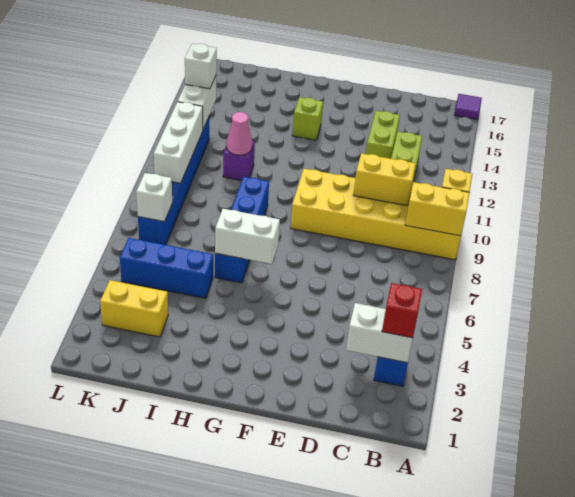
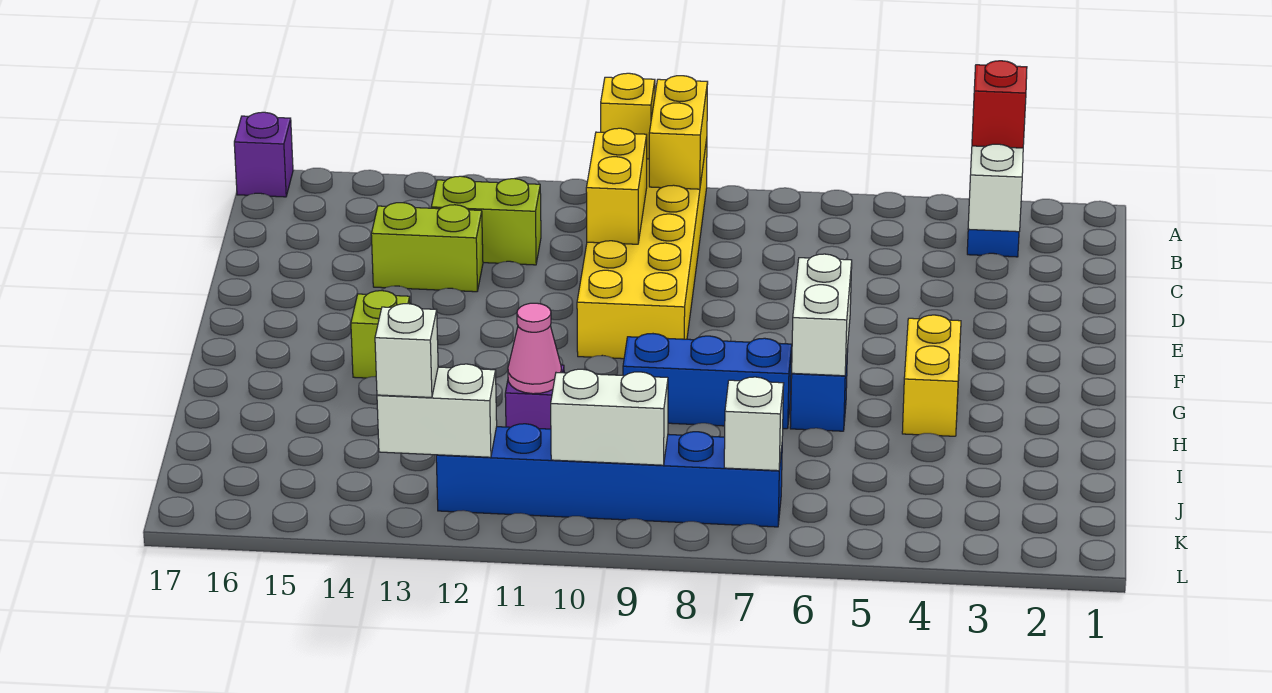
purple tile A17 level 1 -> purple brick A17 level 1
blue brick I5:K5 level 1 -> none
yellow brick J3:K3 level 1 -> yellow brick G4:H4 level 1
white brick K9:K11 level 2 -> white brick K9:K10 level 2

